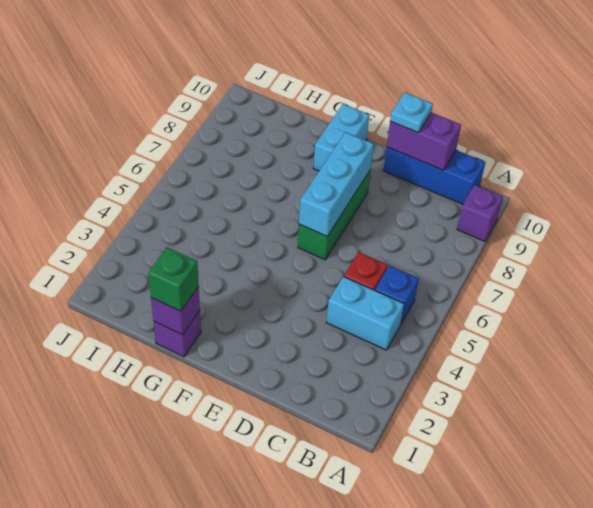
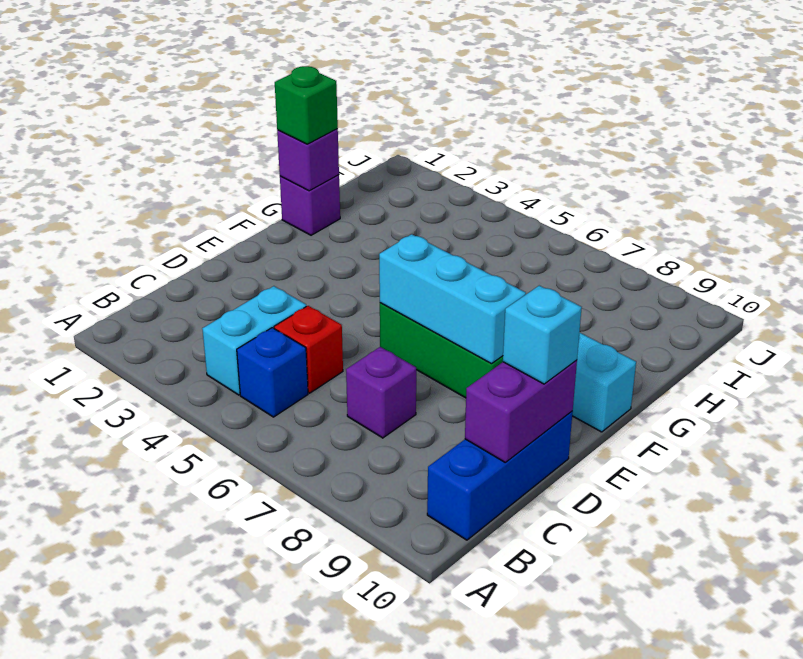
purple brick A9 level 1 -> purple brick C7 level 1
cyan plate D10 level 3 -> cyan brick D10 level 3

